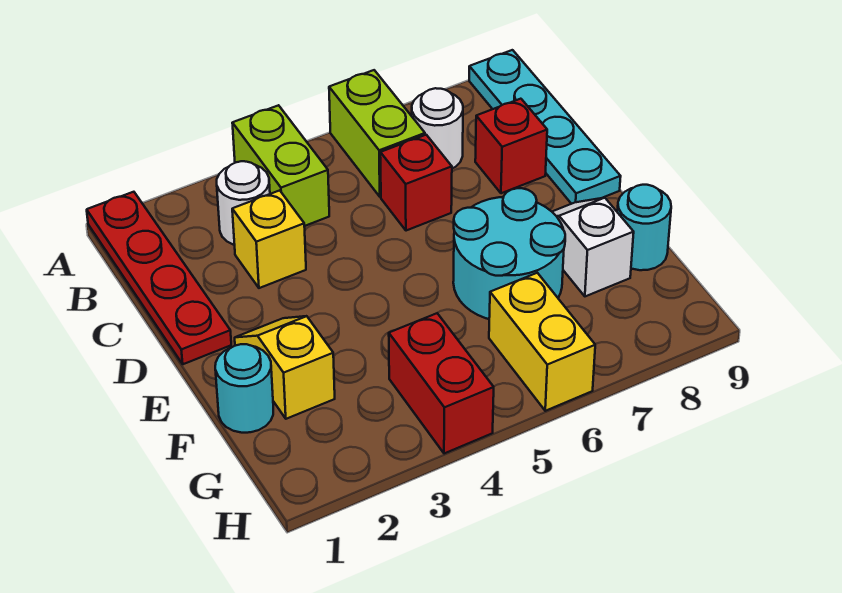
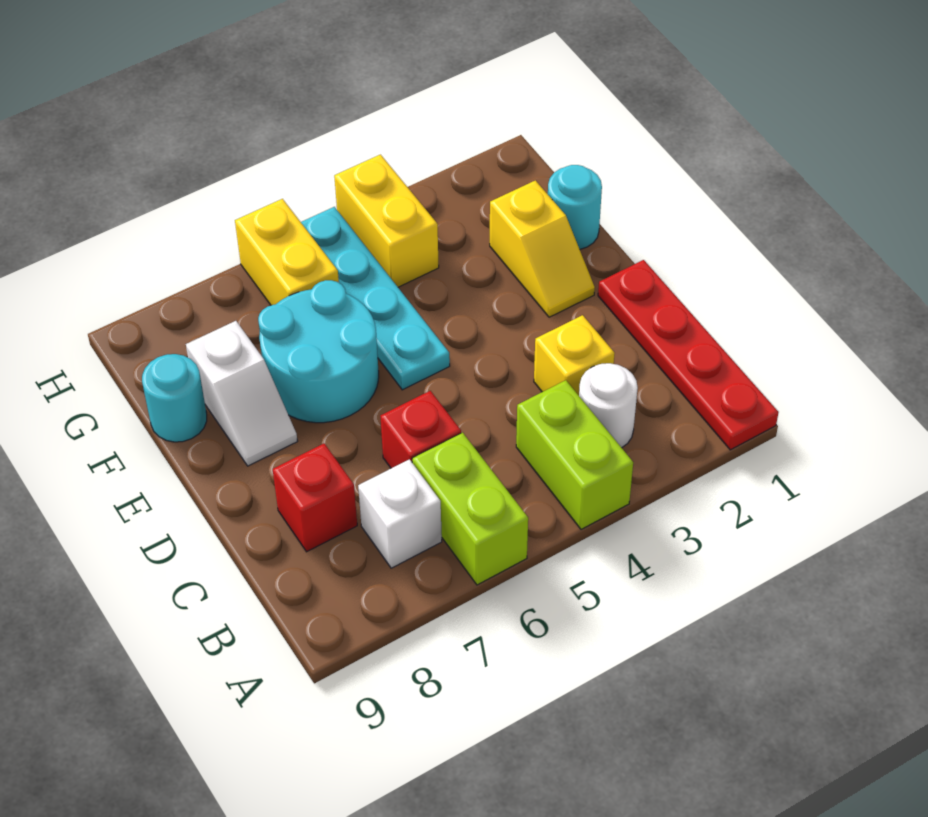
cyan plate A9:D9 level 1 -> cyan plate E5:H5 level 1
white round brick B7 level 1 -> white brick B7 level 1
red brick G4:H4 level 1 -> yellow brick G4:H4 level 1

